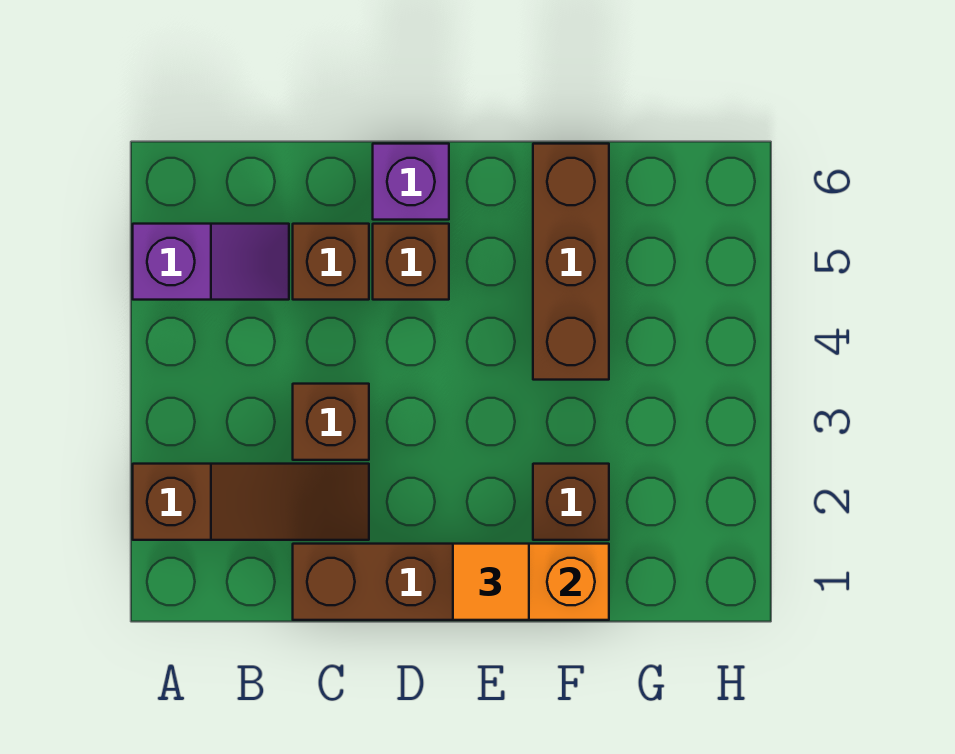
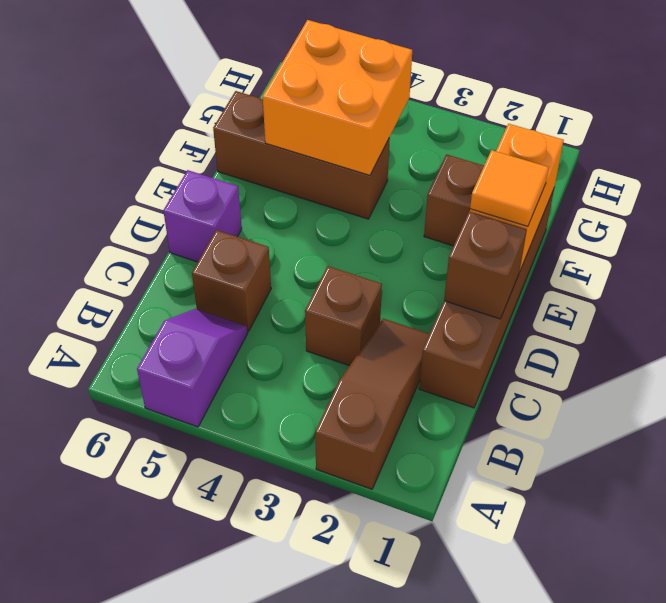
brown brick D5 level 1 -> brown brick D1 level 2
none -> orange brick F4:G5 level 2

